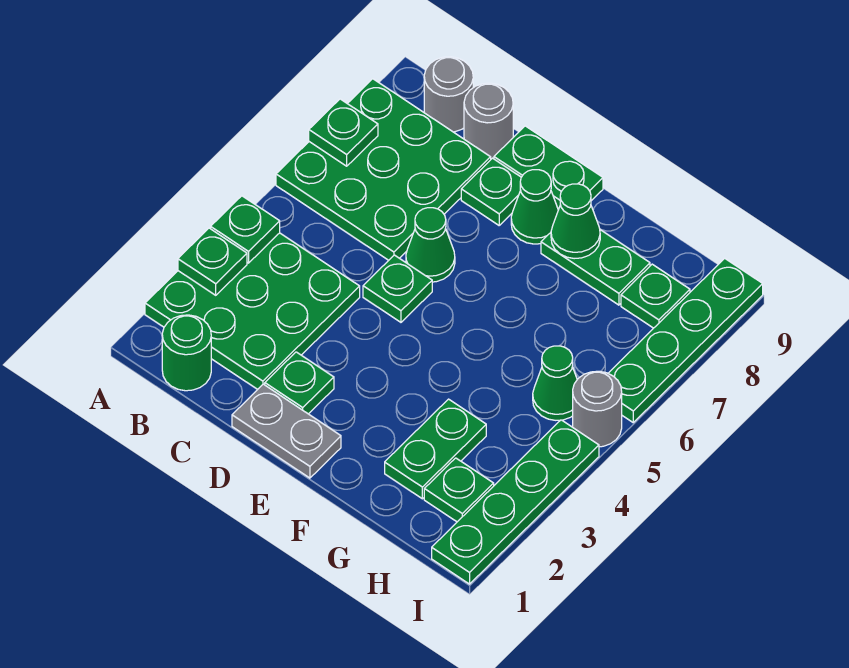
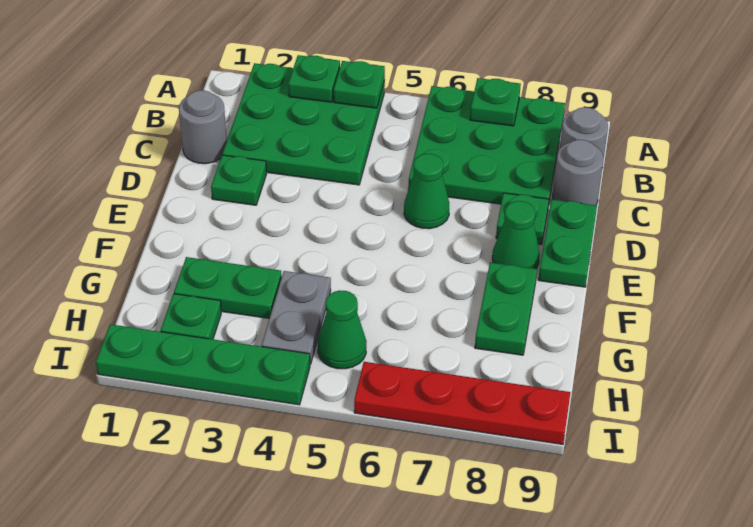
green round brick B1 level 1 -> none
grey plate D1:E1 level 1 -> grey plate G4:H4 level 1
green plate D5 level 1 -> none
green cone F8 level 2 -> none
green plate H8 level 1 -> none
grey round brick I5 level 1 -> grey round brick C1 level 1
green plate I6:I9 level 1 -> red plate I6:I9 level 1

